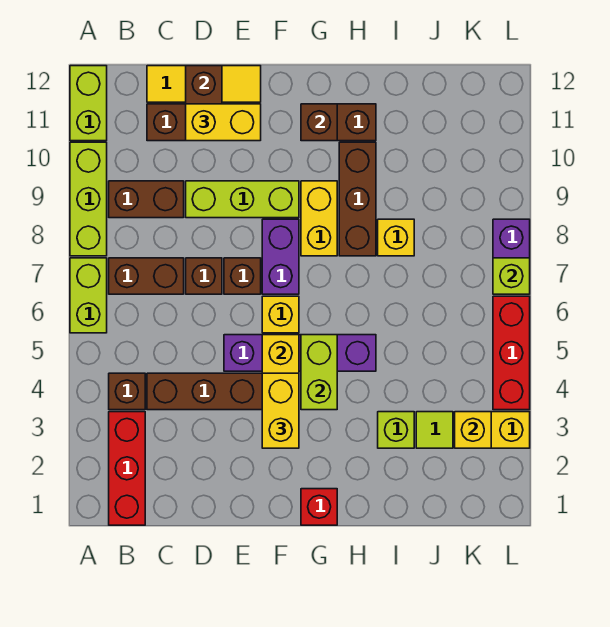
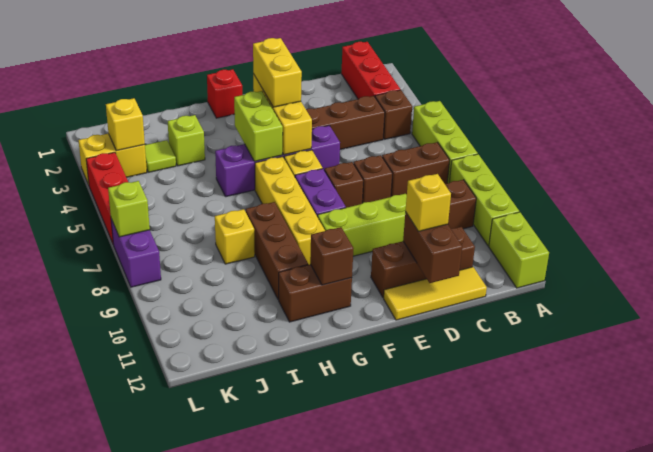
lime brick A6:A7 level 1 -> lime brick A5:A7 level 1
yellow brick D11:E11 level 3 -> yellow brick D11 level 3
yellow brick G8:G9 level 1 -> yellow brick G6:G9 level 1

